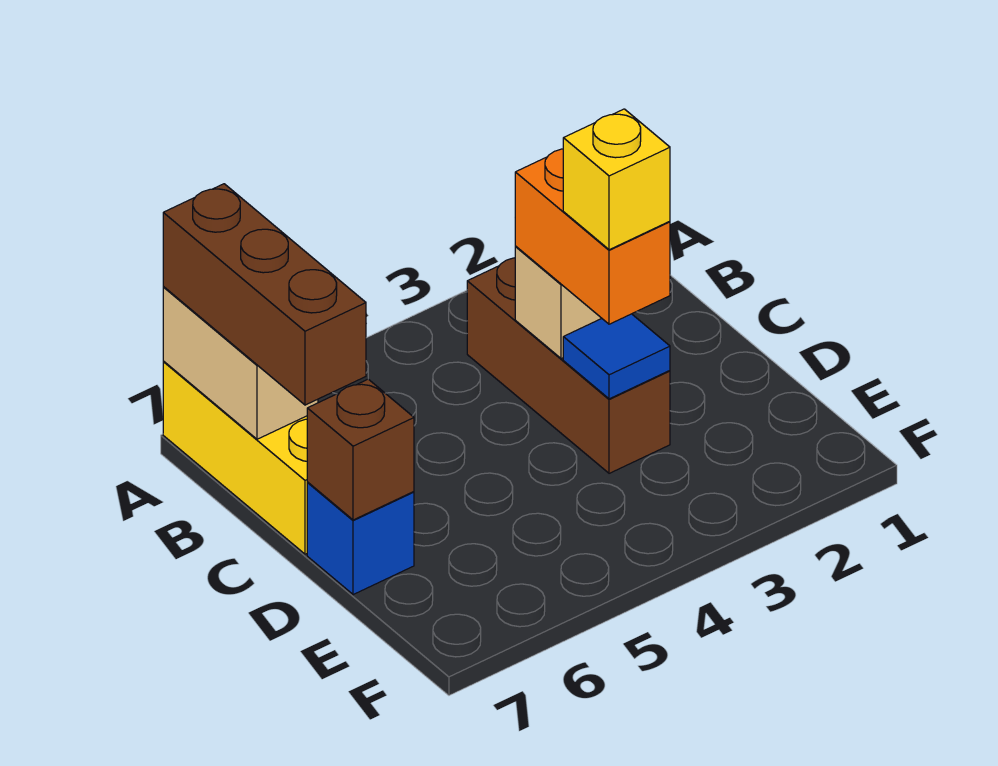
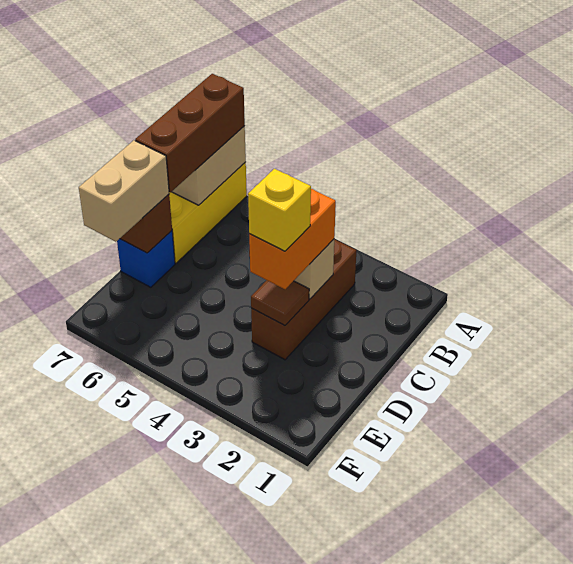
blue tile D3 level 2 -> brown tile D3 level 2
none -> tan brick D7:E7 level 3

